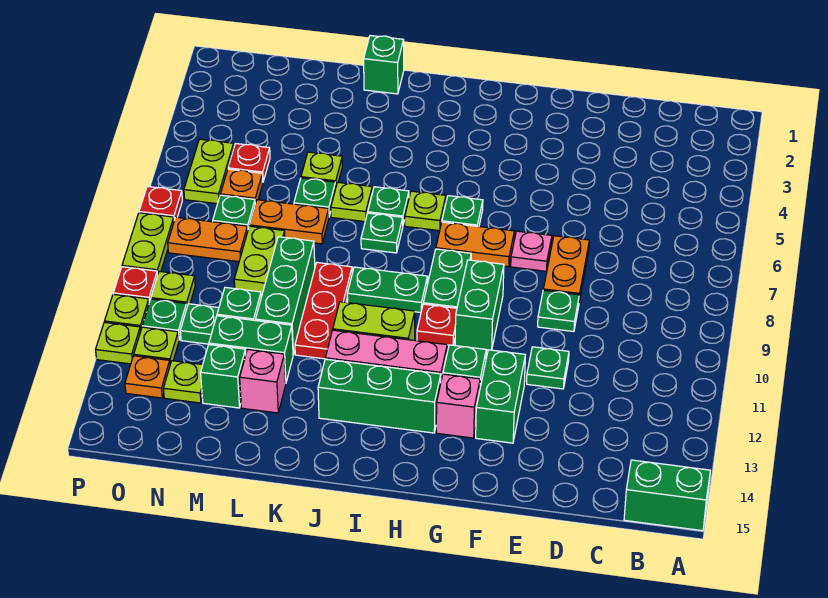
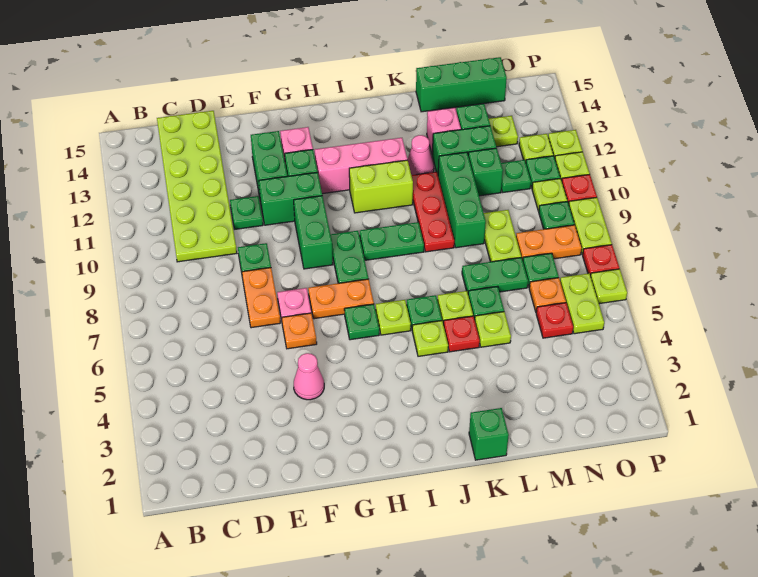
green brick A15:B15 level 1 -> green brick F11:G11 level 1
none -> lime plate C10:D15 level 1
none -> pink cone F4 level 1
red plate H10 level 1 -> red plate K5 level 1
green brick H13:J13 level 1 -> green brick L15:N15 level 1
none -> lime plate J5 level 1
green plate J7 level 1 -> green plate O9 level 1
none -> pink cone K12 level 1
orange plate L7:M7 level 1 -> green plate L7:M7 level 1
orange plate O13 level 1 -> orange plate F6 level 1
none -> lime plate P6 level 1

